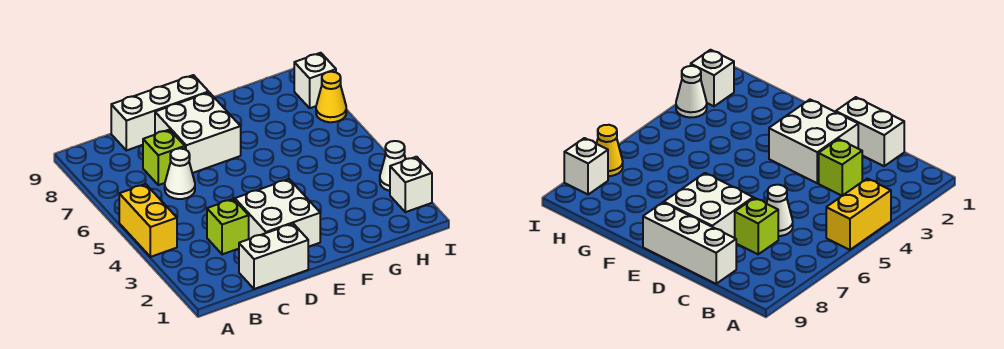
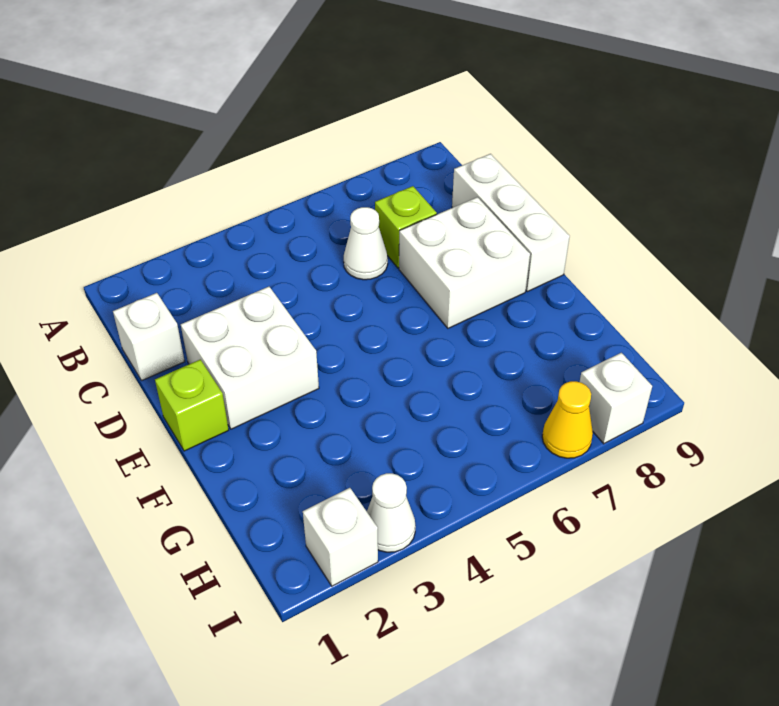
yellow brick A4:A5 level 1 -> none
white brick C1:D1 level 1 -> white brick C1 level 1
lime brick C3 level 1 -> lime brick E1 level 1

